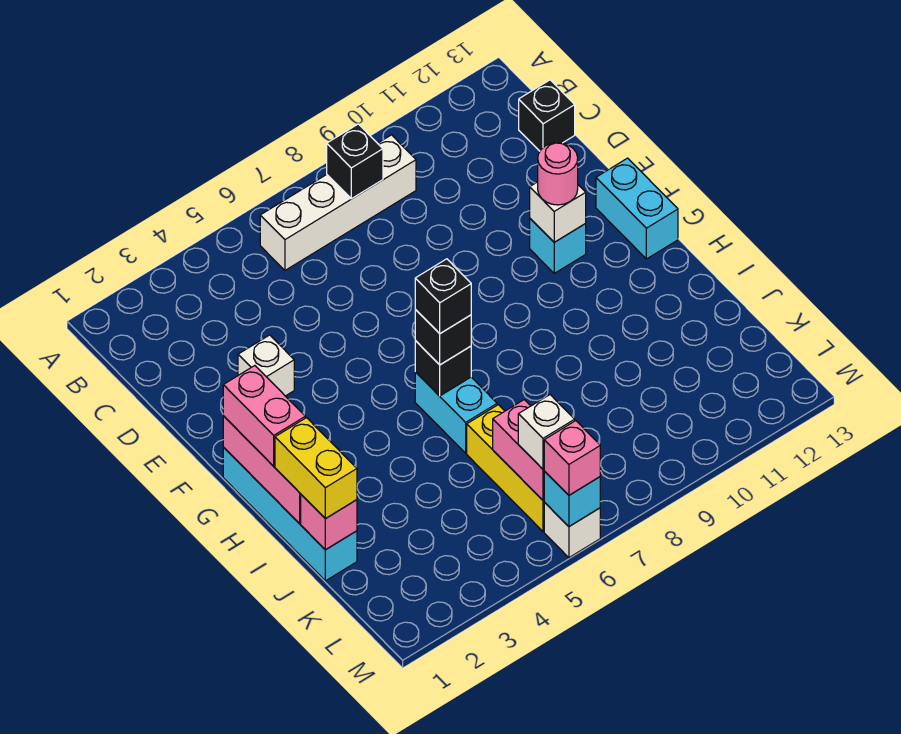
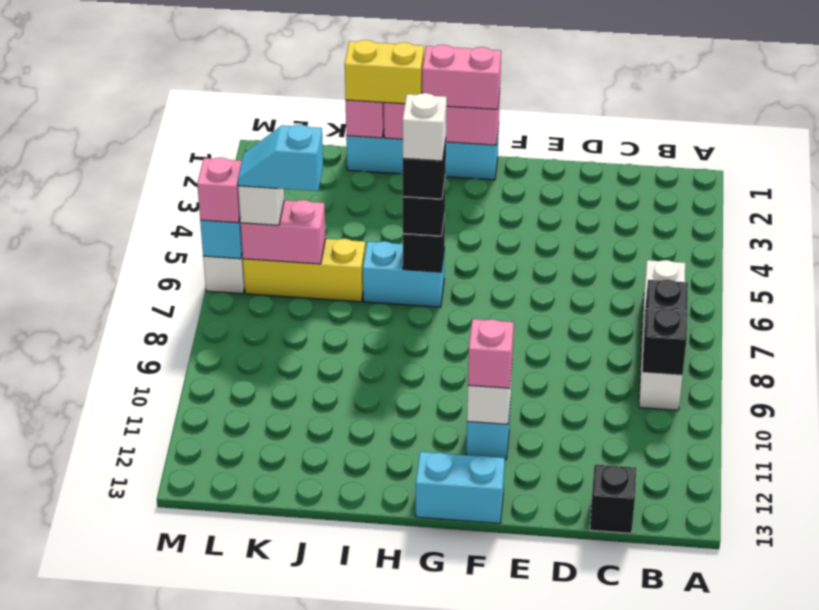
none -> black brick B9 level 2
white brick E3 level 1 -> white brick H6 level 5
pink round brick F11 level 3 -> pink brick F11 level 3
none -> cyan slope K6:L6 level 4 top K

